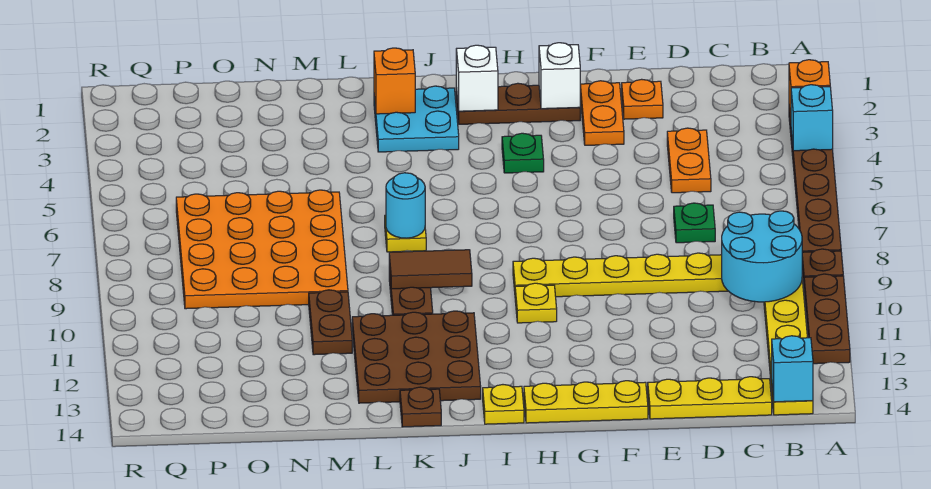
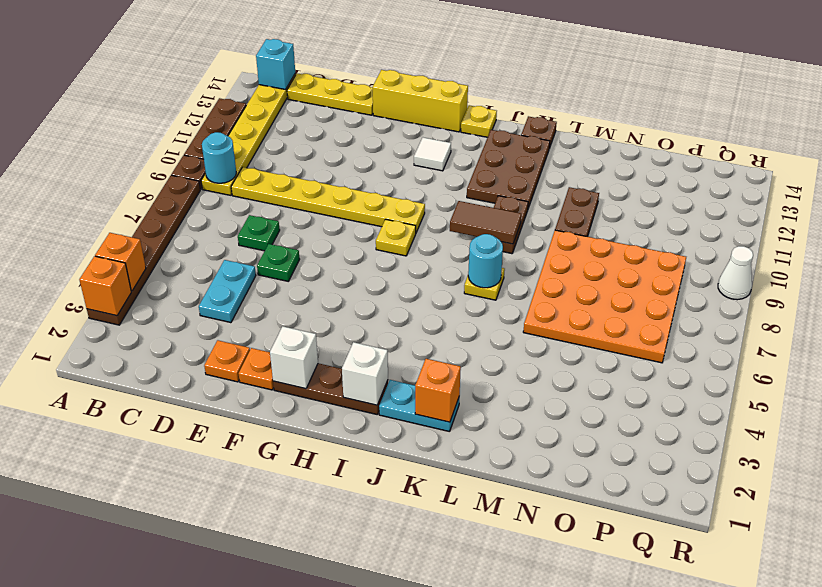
cyan brick A4 level 2 -> orange brick A4 level 2
cyan round brick B9:C10 level 2 -> cyan round brick B9 level 2
orange plate D4:D5 level 1 -> cyan plate D4:D5 level 1
orange plate F2:F3 level 1 -> orange plate F2 level 1
yellow plate F14:H14 level 1 -> yellow brick F14:H14 level 1
green plate H4 level 1 -> green plate E6 level 1
yellow plate H10 level 1 -> yellow plate H8 level 1
none -> white tile H12 level 1
cyan plate J2:K3 level 1 -> cyan plate J2:K2 level 1
brown plate J11:L13 level 1 -> brown plate J11:K13 level 1
none -> white cone R9 level 1

